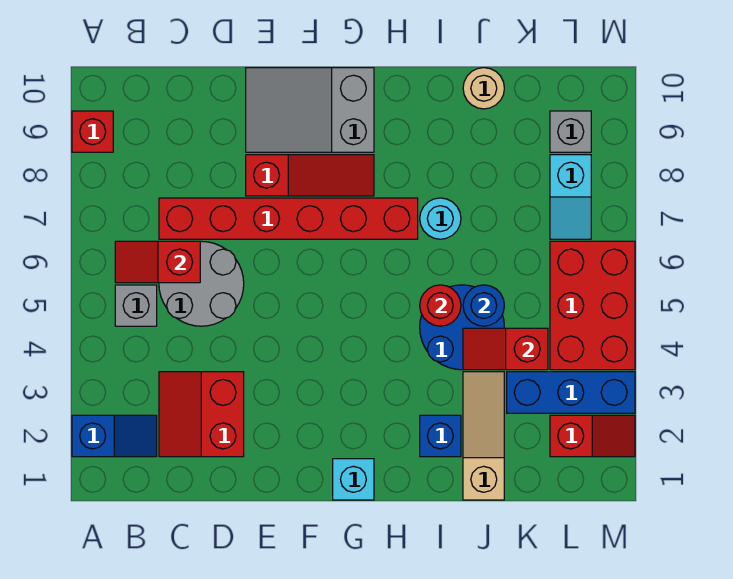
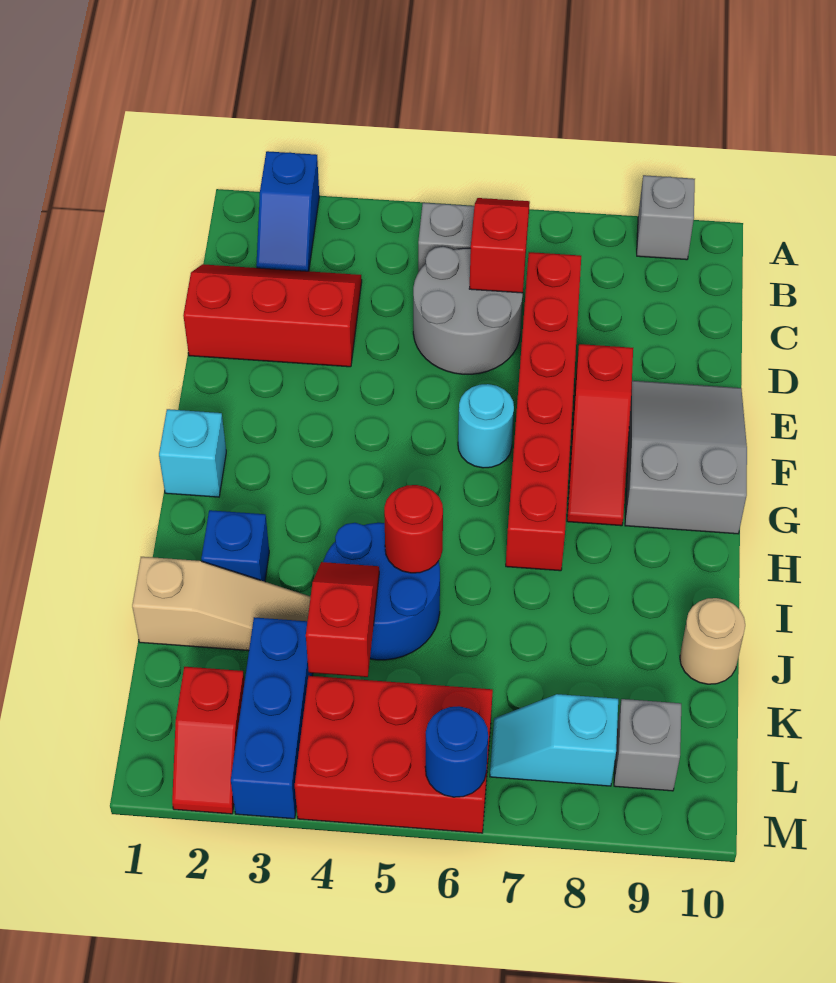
red brick A9 level 1 -> grey brick A9 level 1
red slope C2:D3 level 1 top D -> red slope C1:D3 level 1 top D
cyan round brick I7 level 1 -> cyan round brick F6 level 1
blue round brick J5 level 2 -> blue round brick M6 level 2

